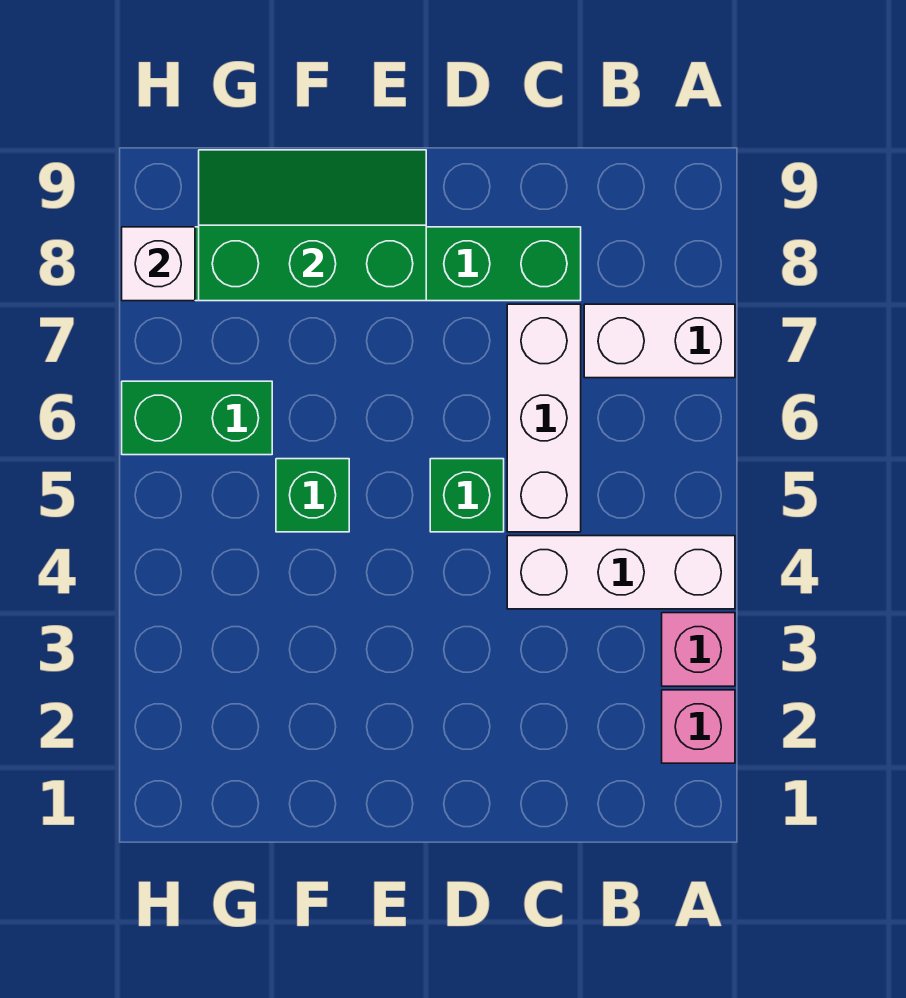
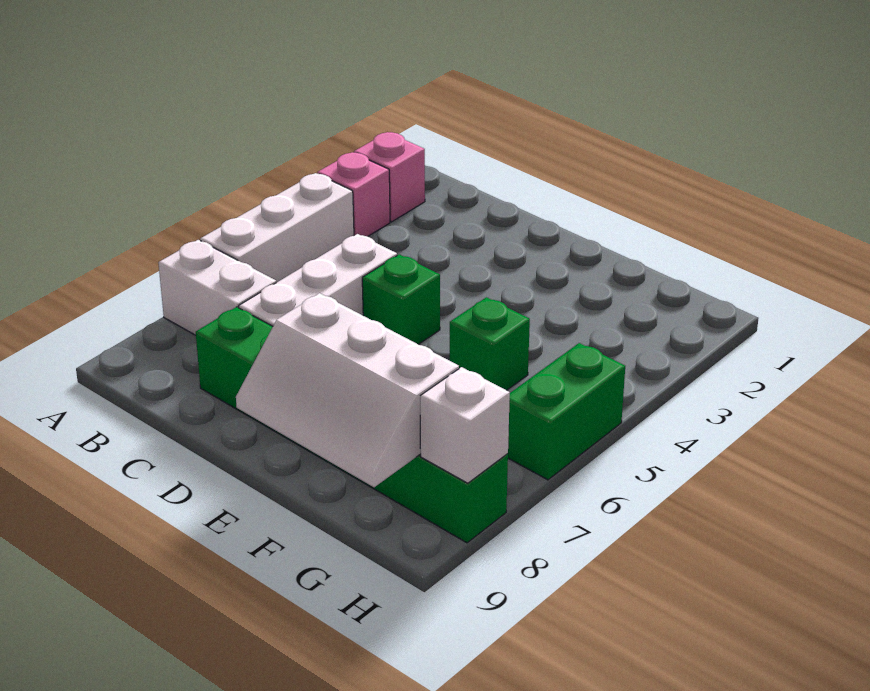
white brick A4:C4 level 1 -> white brick A4:A6 level 1
green slope E8:G9 level 2 top 8 -> white slope E8:G9 level 2 top 8
green brick G6:H6 level 1 -> green brick H5:H6 level 1

